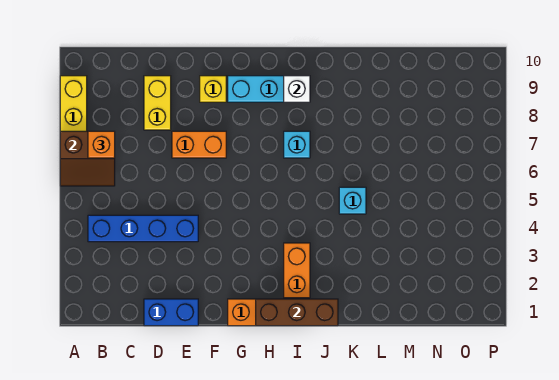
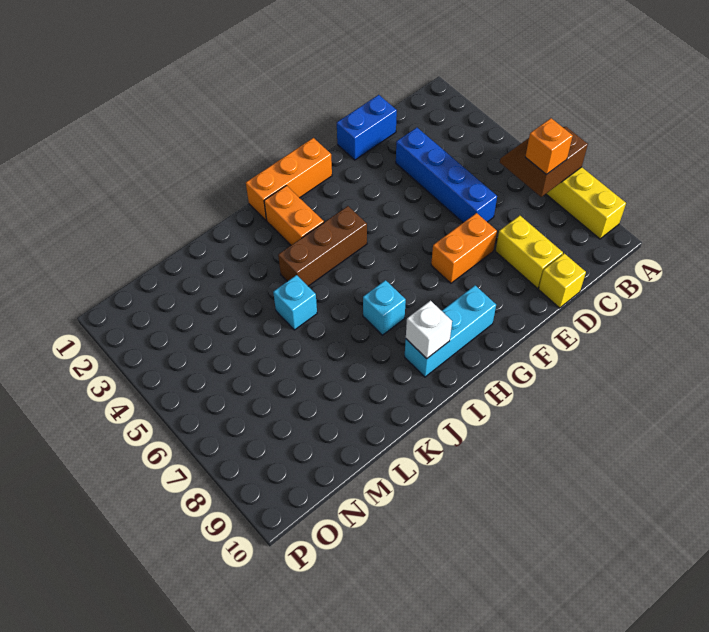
blue brick B4:E4 level 1 -> blue brick D3:D6 level 1
yellow brick F9 level 1 -> yellow brick D10 level 1
brown brick H1:J1 level 2 -> brown brick H4:J4 level 1

